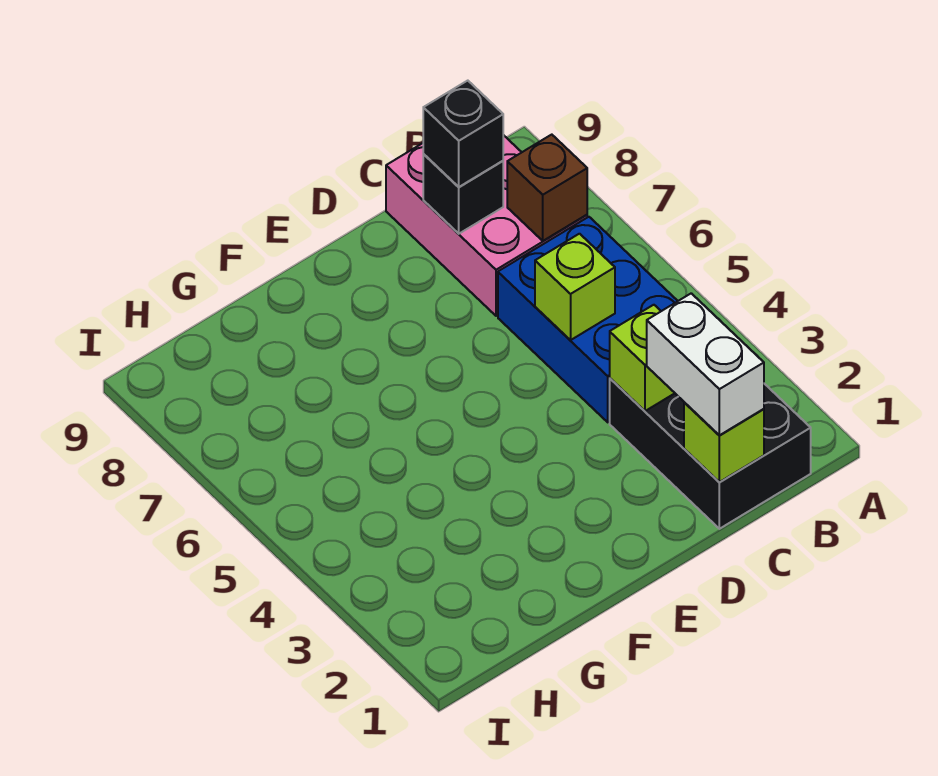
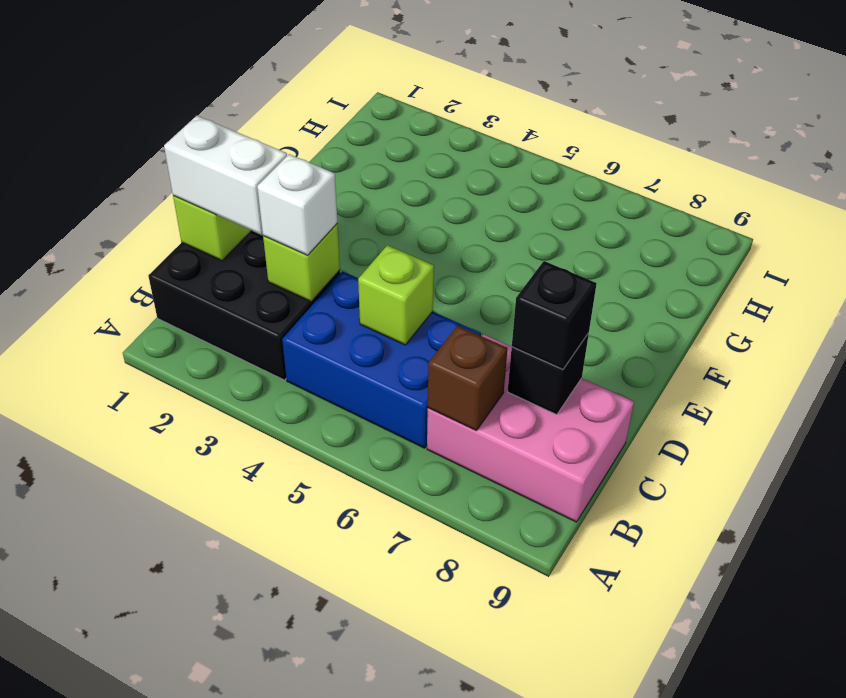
none -> white brick C3 level 3

